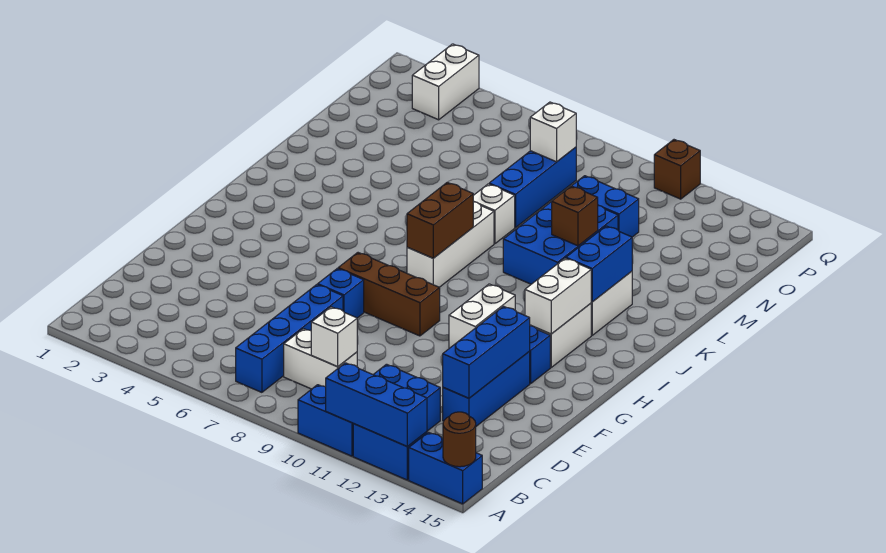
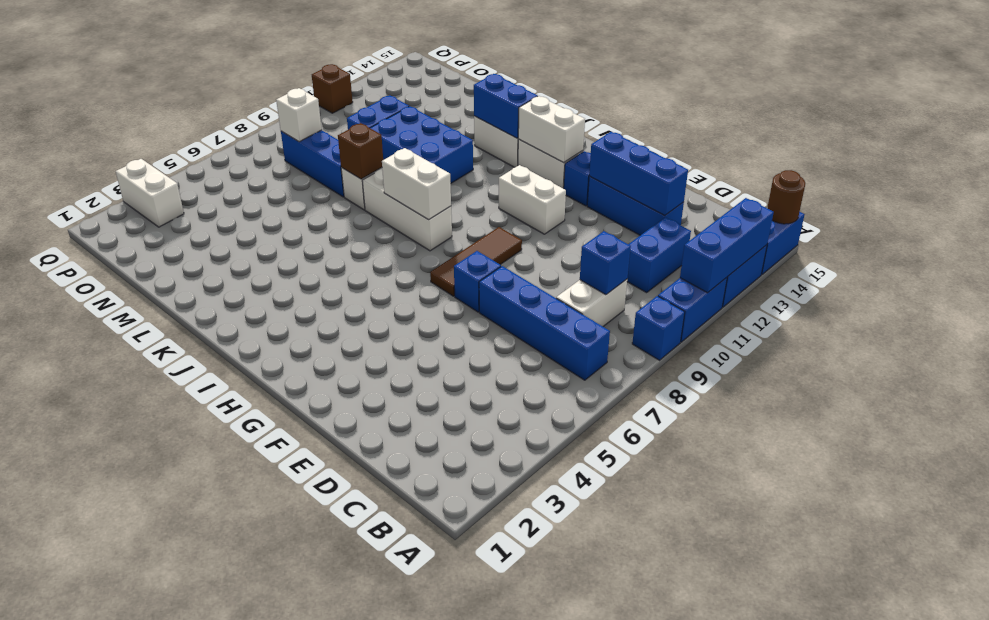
none -> blue brick A9 level 1
white brick C9 level 2 -> blue brick C9 level 2
brown brick G7:G9 level 1 -> brown tile G7:G9 level 1
brown brick I8:J8 level 2 -> white brick I8:J8 level 2
brown brick L11 level 2 -> brown brick L8 level 2

